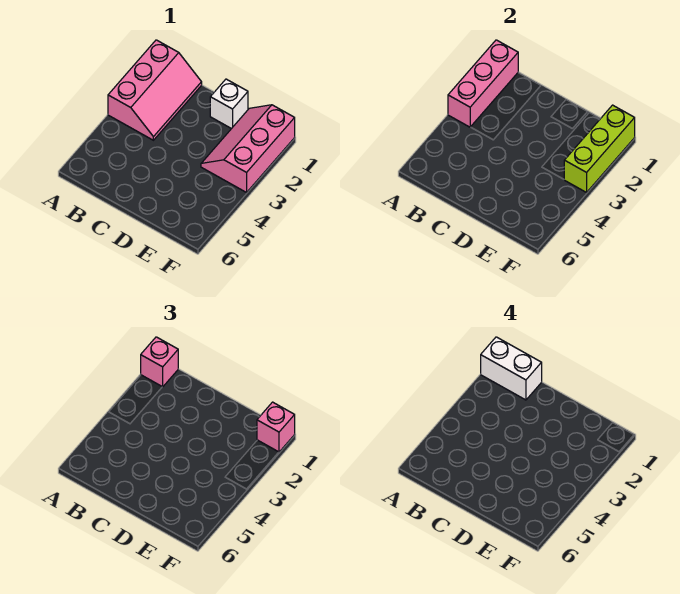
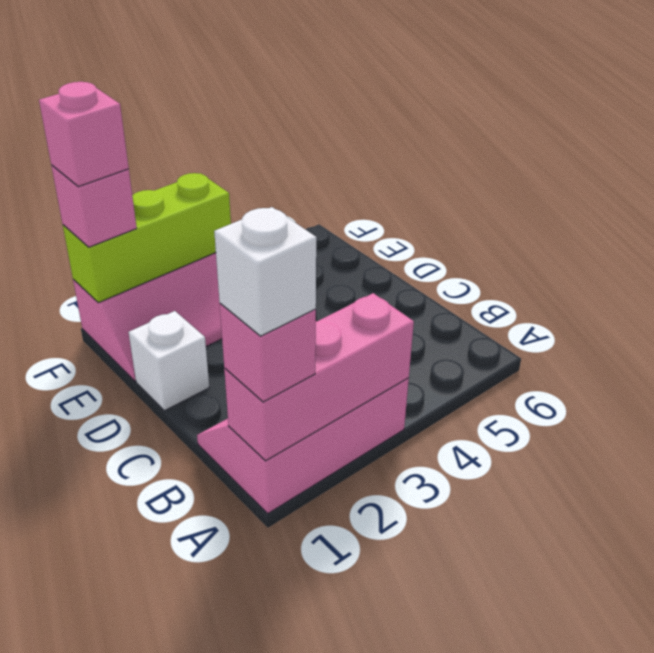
white brick A1:B1 level 4 -> white brick A1 level 4
none -> pink brick F1 level 4

